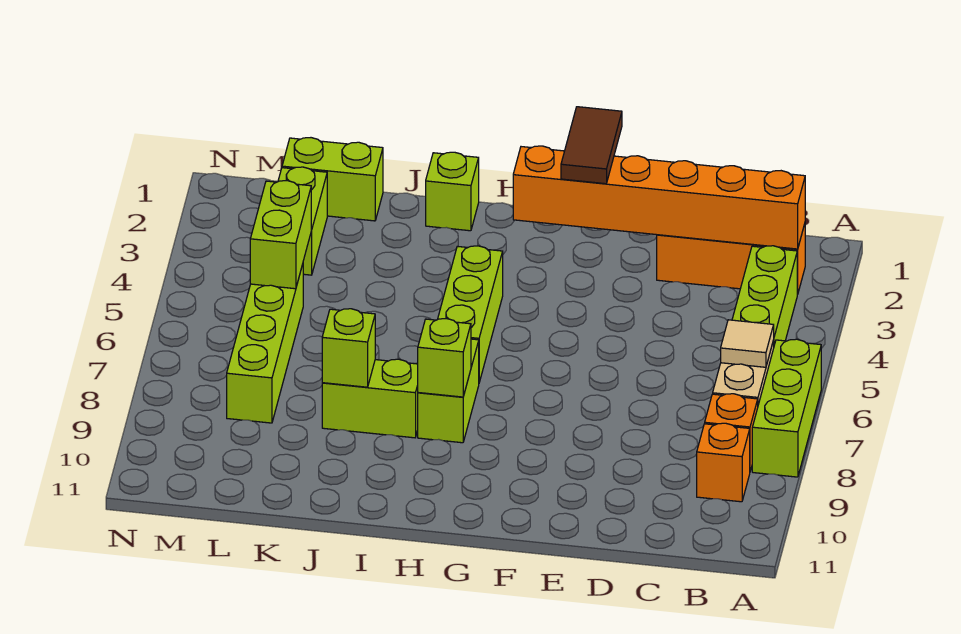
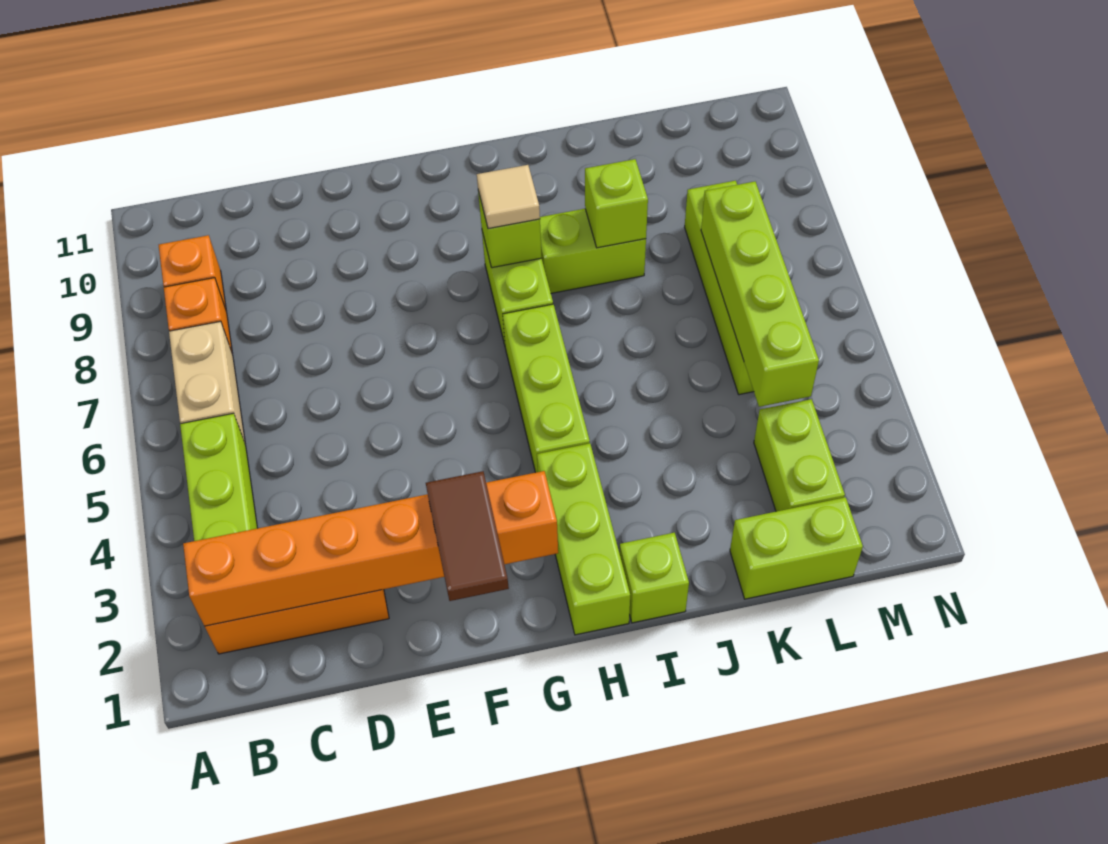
lime brick A6:A8 level 1 -> lime brick H1:H3 level 1
tan tile B6 level 2 -> tan tile H8 level 3
lime brick L4:L5 level 2 -> lime brick L4:L7 level 2

